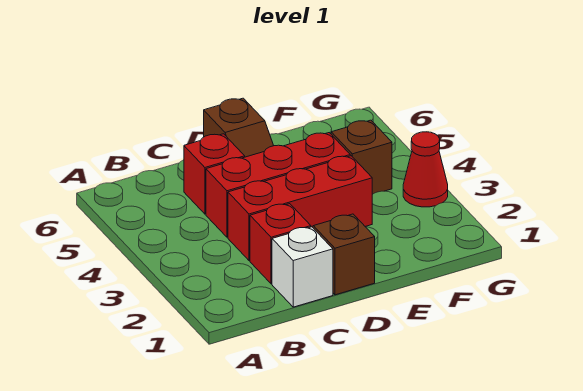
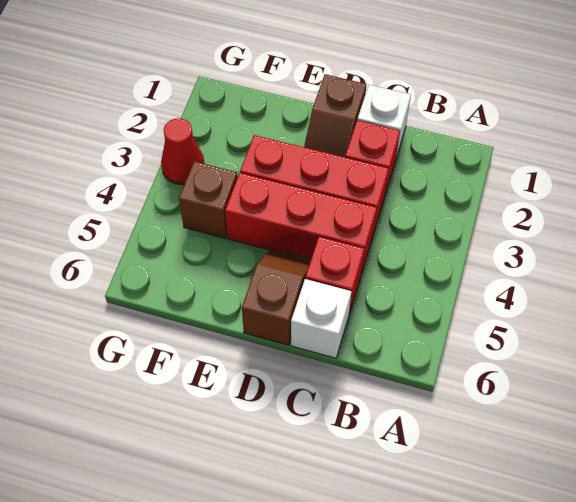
none -> white brick C6 level 1

